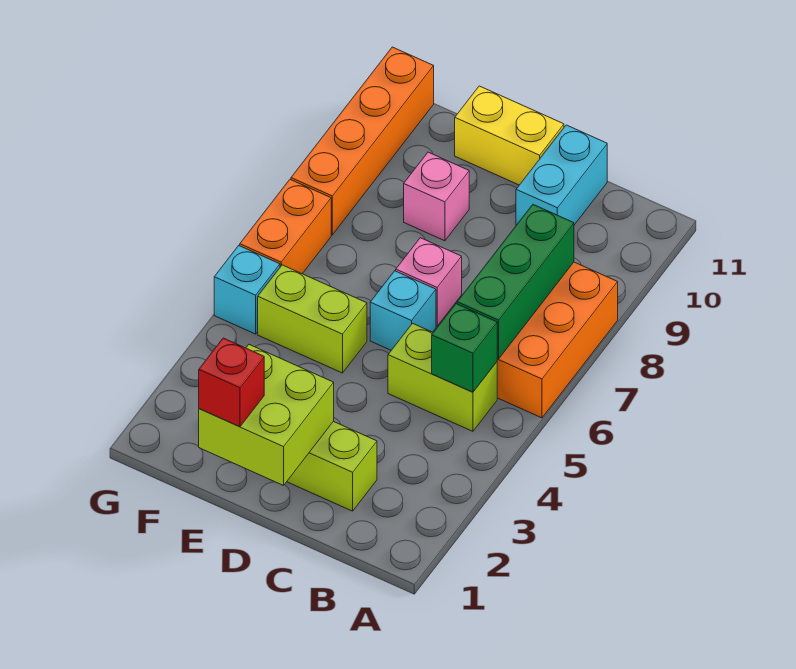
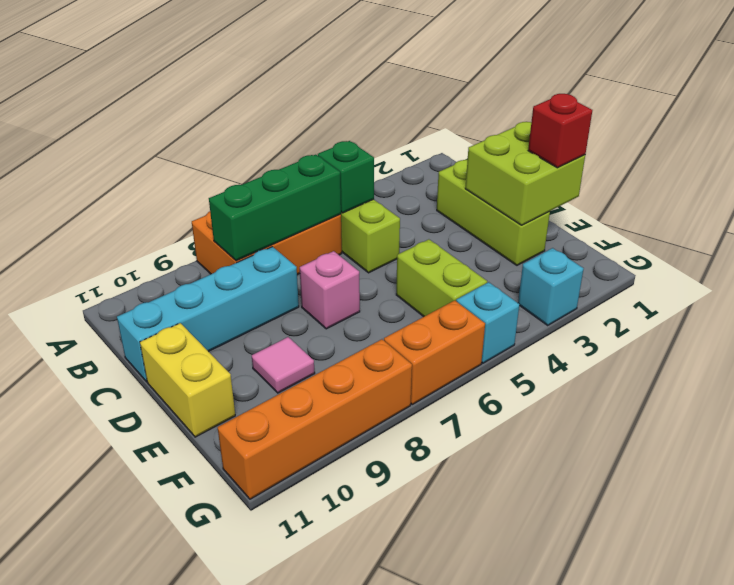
cyan brick C10:C11 level 1 -> cyan brick C8:C11 level 1
cyan brick D6 level 1 -> cyan brick G3 level 1
pink brick E9 level 1 -> pink tile E9 level 1

